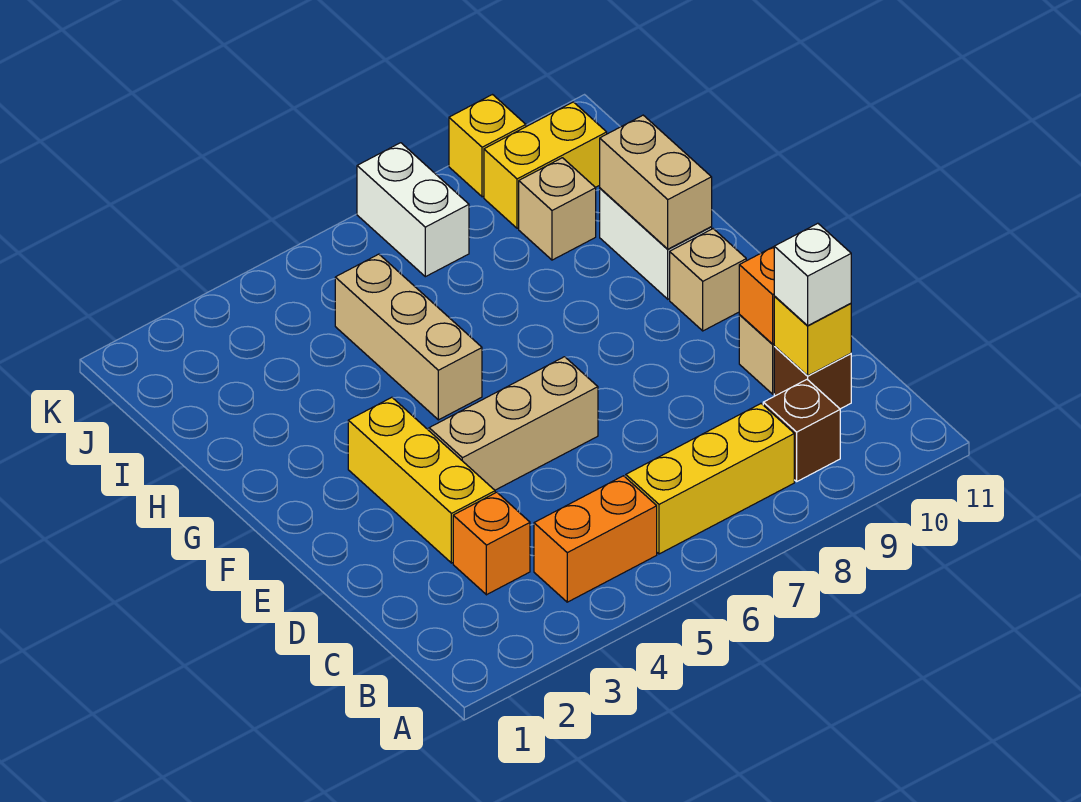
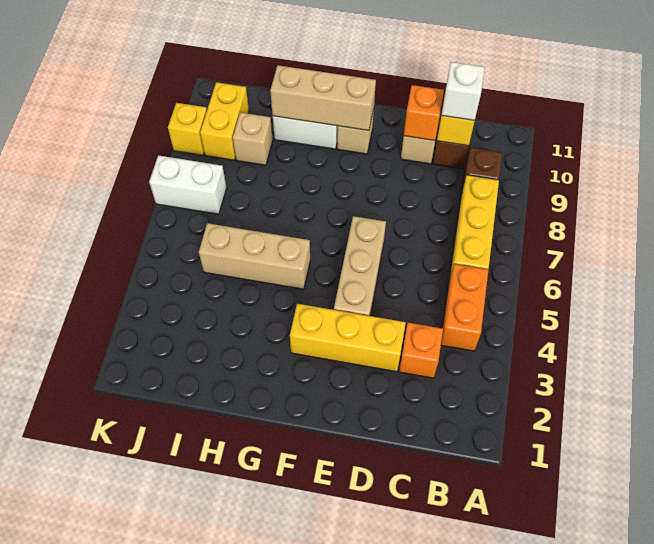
tan brick G10:H10 level 2 -> tan brick F10:H10 level 2

